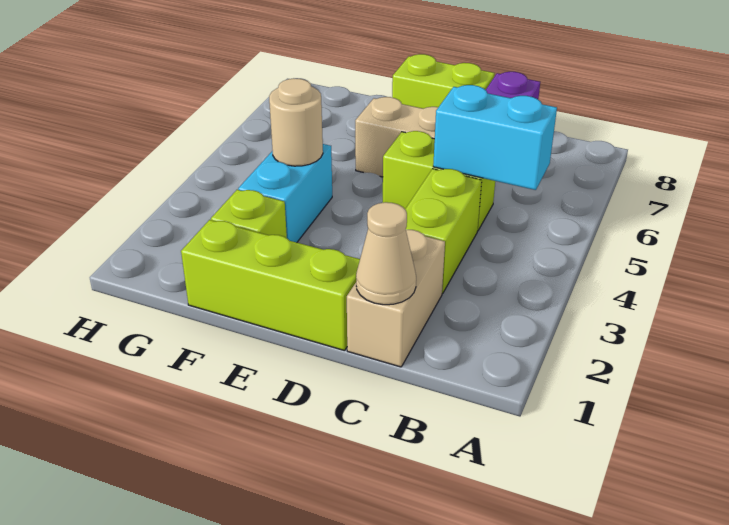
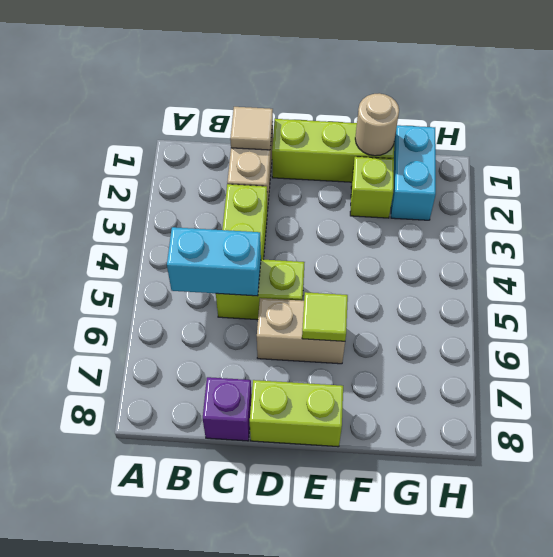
tan cone C1 level 2 -> tan tile C1 level 2
none -> lime tile E6 level 2
cyan brick F3:F4 level 1 -> cyan brick G1:G2 level 1
tan round brick F4 level 2 -> tan round brick F1 level 2

